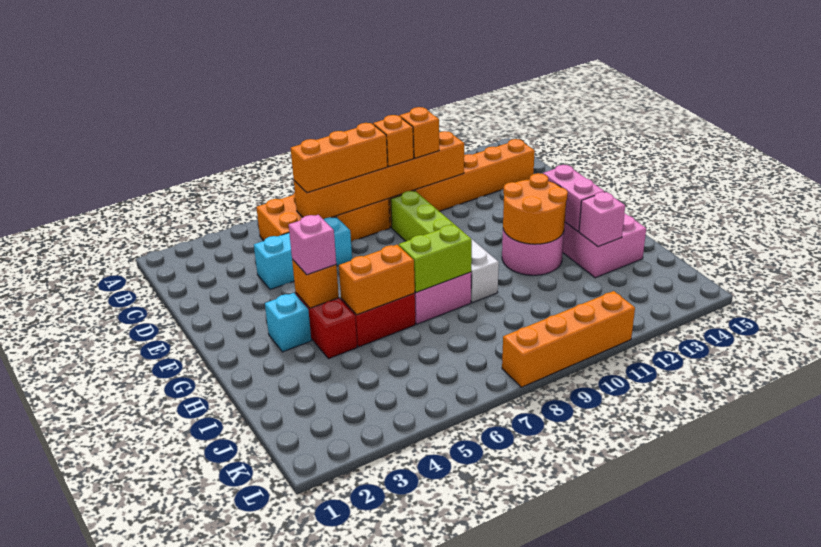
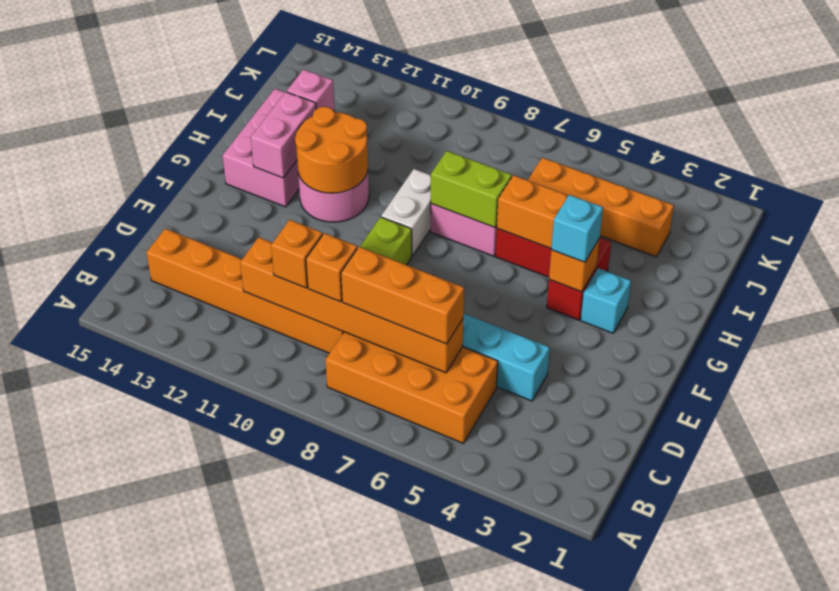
pink brick G4 level 3 -> cyan brick G4 level 3
orange brick L8:L11 level 1 -> orange brick J3:J6 level 1

